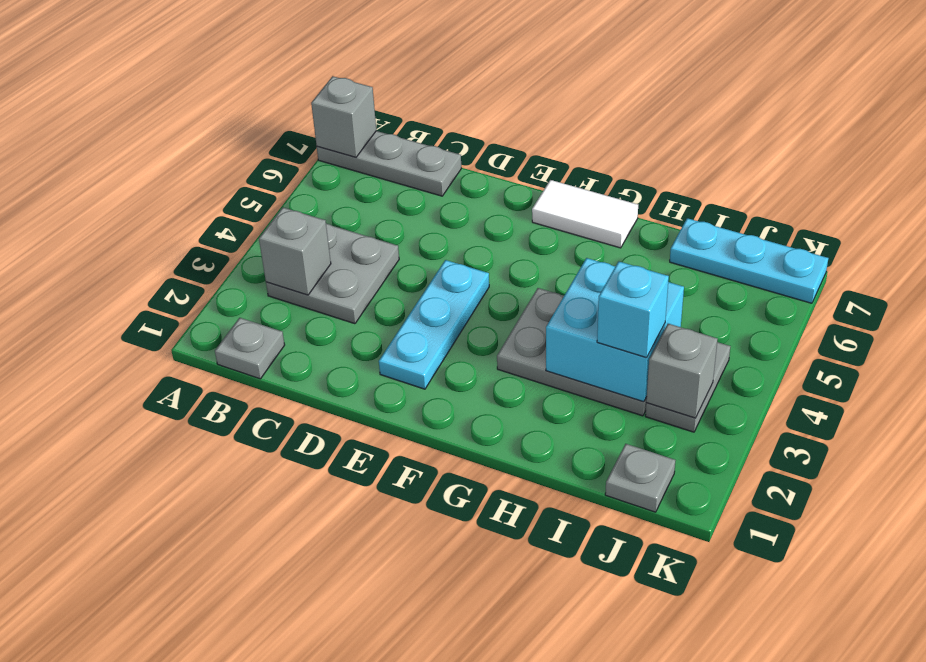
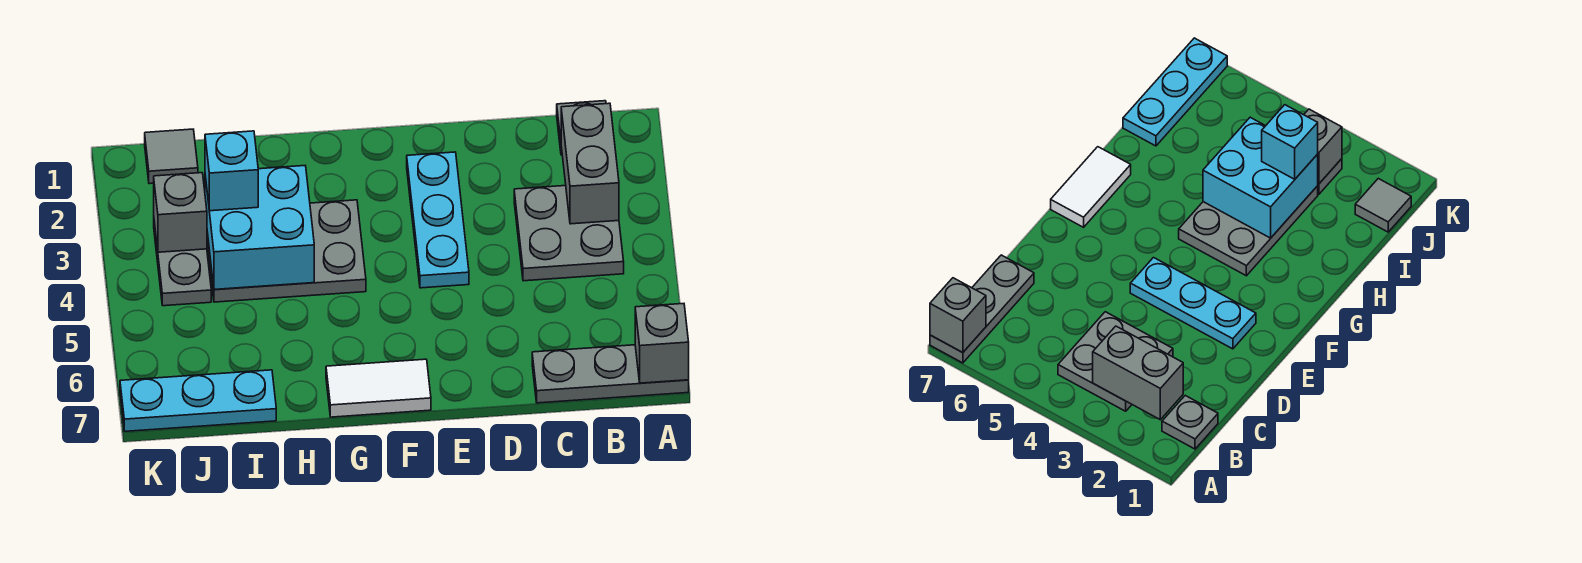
grey brick B3 level 2 -> grey brick B2:B3 level 2
grey plate J1 level 1 -> grey tile J1 level 1

